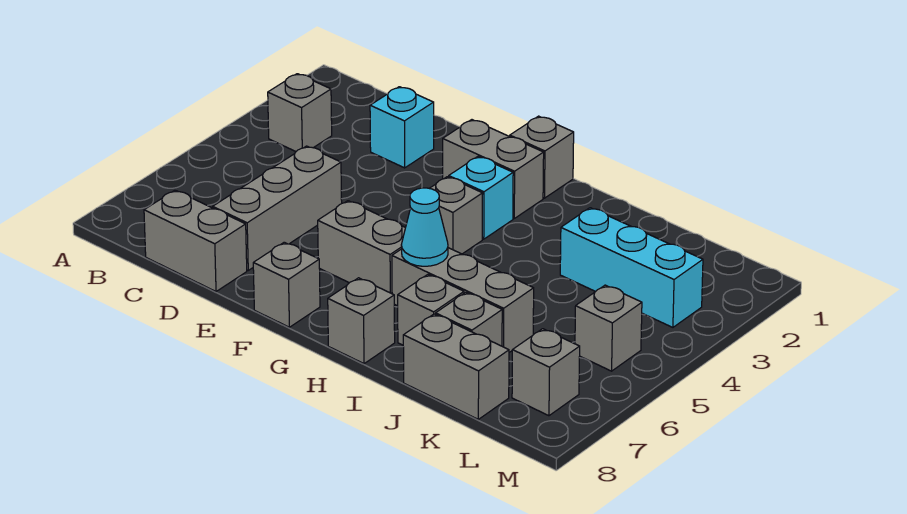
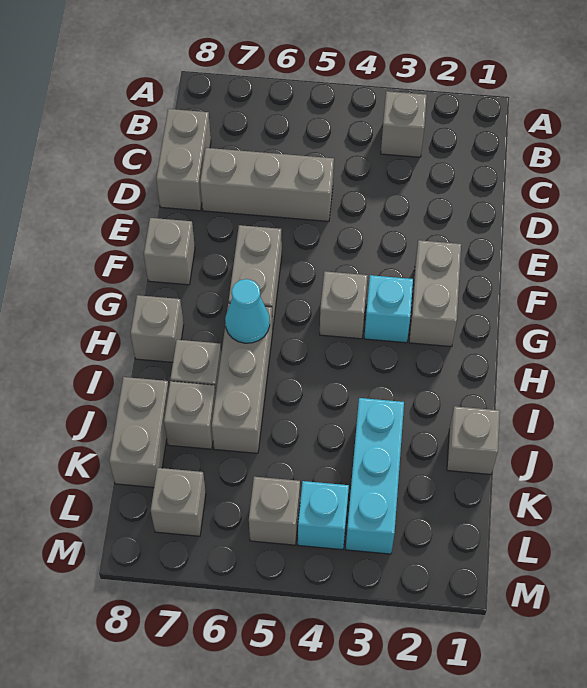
cyan brick D2 level 1 -> cyan brick L4 level 1
grey brick G1 level 1 -> grey brick J1 level 1

